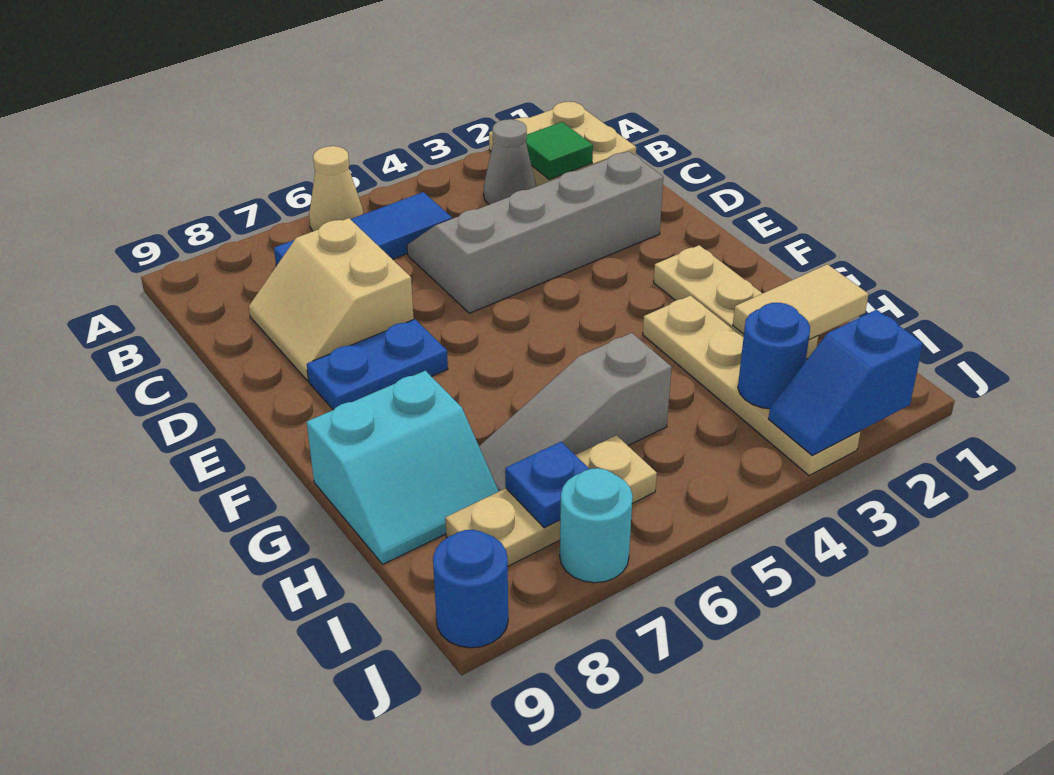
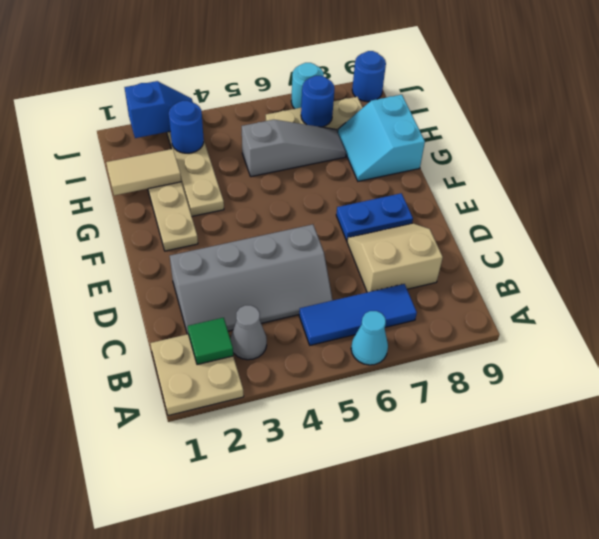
tan cone A6 level 1 -> cyan cone A6 level 1
tan slope C7:D8 level 1 top 7 -> tan slope C7:D8 level 1 top C
cyan slope G8:H9 level 1 top G -> cyan slope G8:H9 level 1 top 9
blue plate I7 level 2 -> blue round brick I7 level 2

